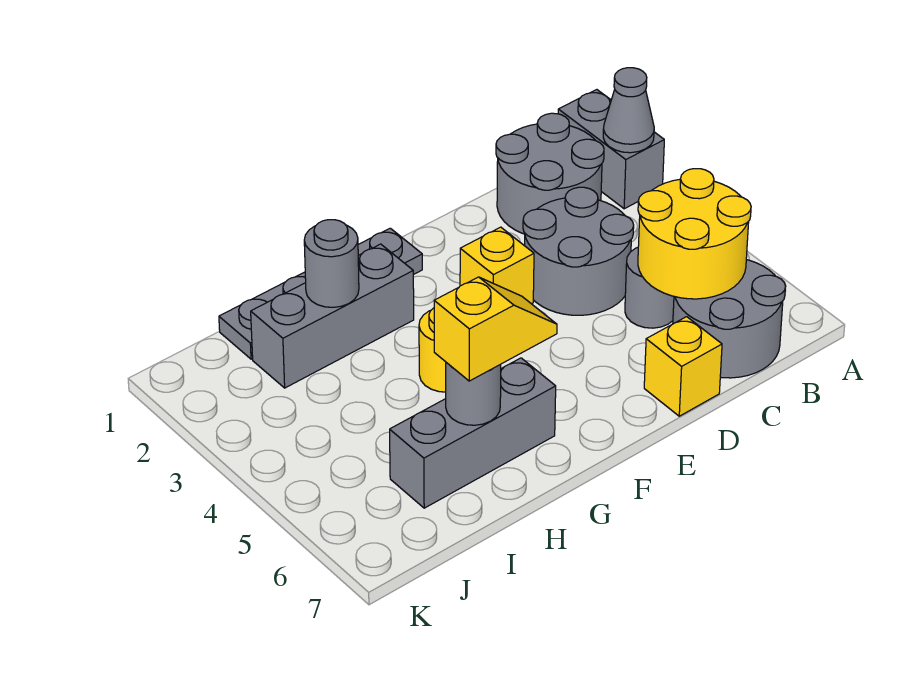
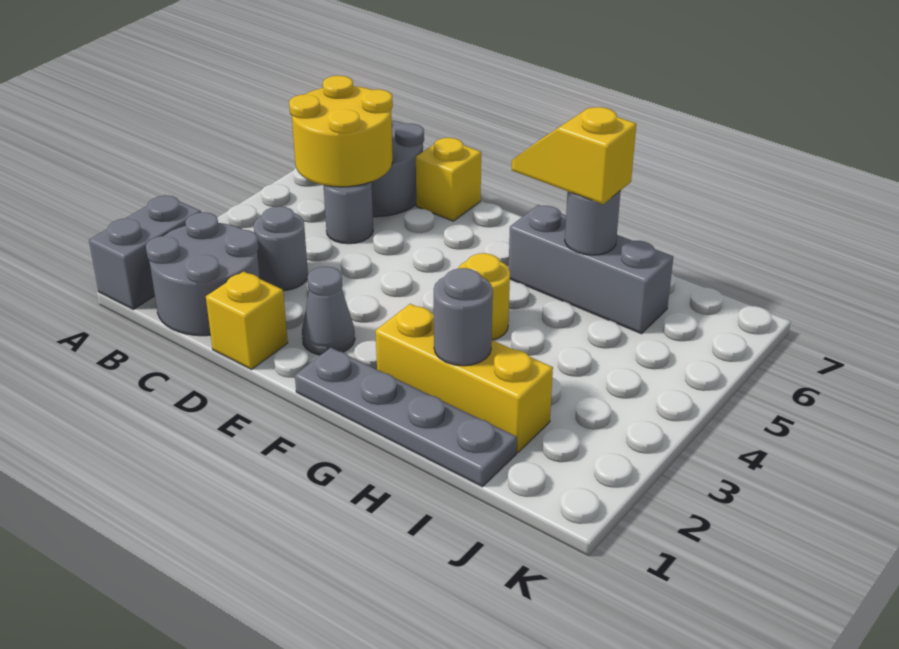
grey cone A2 level 2 -> grey cone E2 level 1
grey round brick C3:D4 level 1 -> grey round brick C3 level 1
yellow brick E3 level 1 -> yellow brick D1 level 1
grey brick G2:I2 level 1 -> yellow brick G2:I2 level 1

